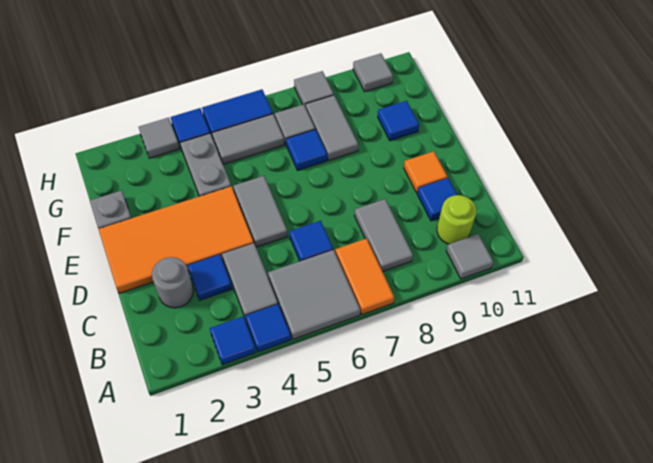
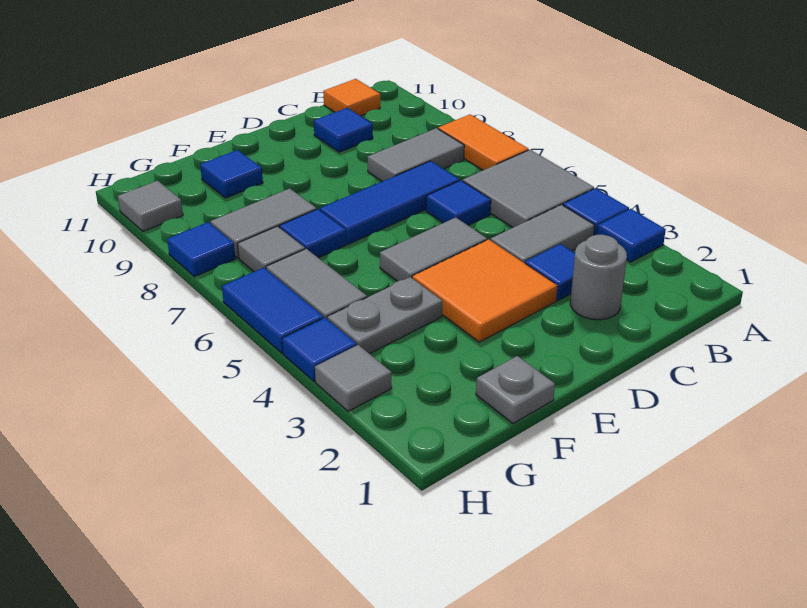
orange tile A7:B7 level 1 -> orange tile A7:A8 level 1
grey tile A10 level 1 -> none
lime round brick B10 level 1 -> none
none -> blue tile C7:E7 level 1
orange tile D1:E4 level 1 -> orange tile D3:E4 level 1
orange tile D10 level 1 -> orange tile B11 level 1
grey tile H8 level 1 -> blue tile H8 level 1

